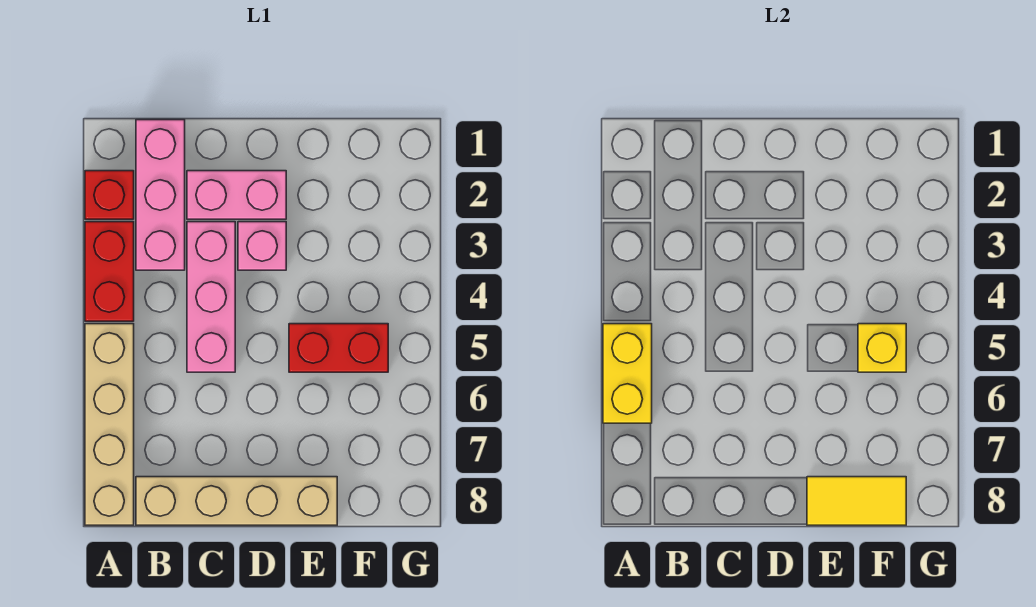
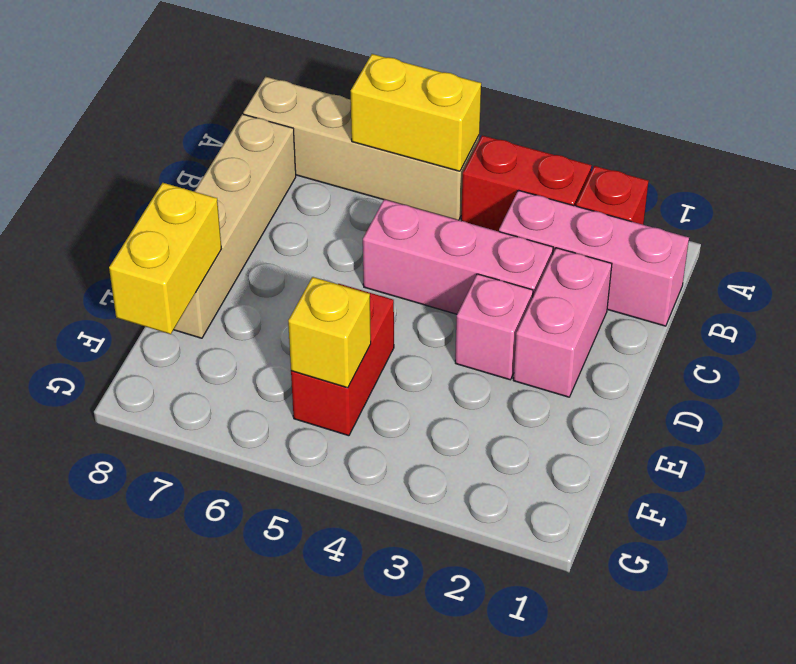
yellow tile E8:F8 level 2 -> yellow brick E8:F8 level 2

